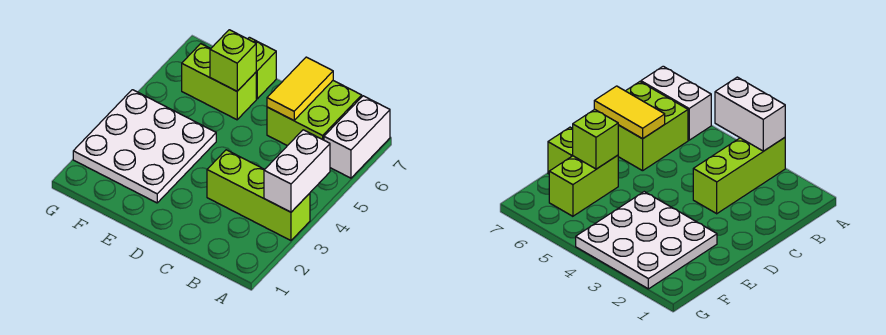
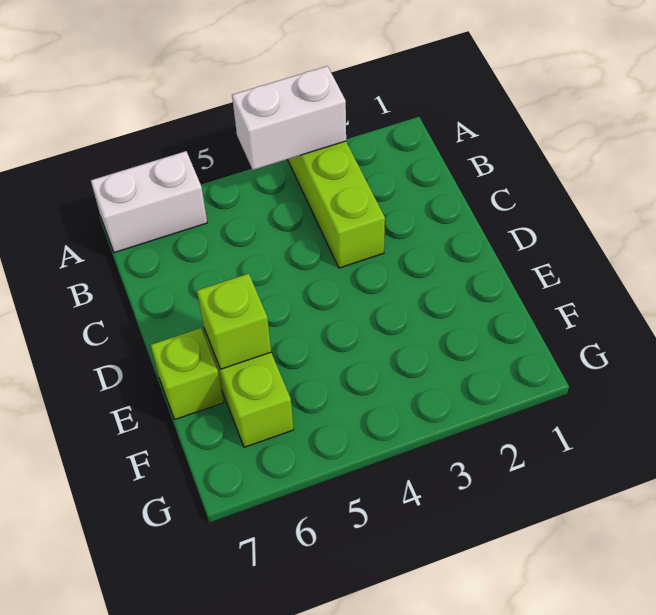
lime brick B6:C7 level 1 -> none
yellow tile C6:C7 level 2 -> none
white plate E2:G4 level 1 -> none

